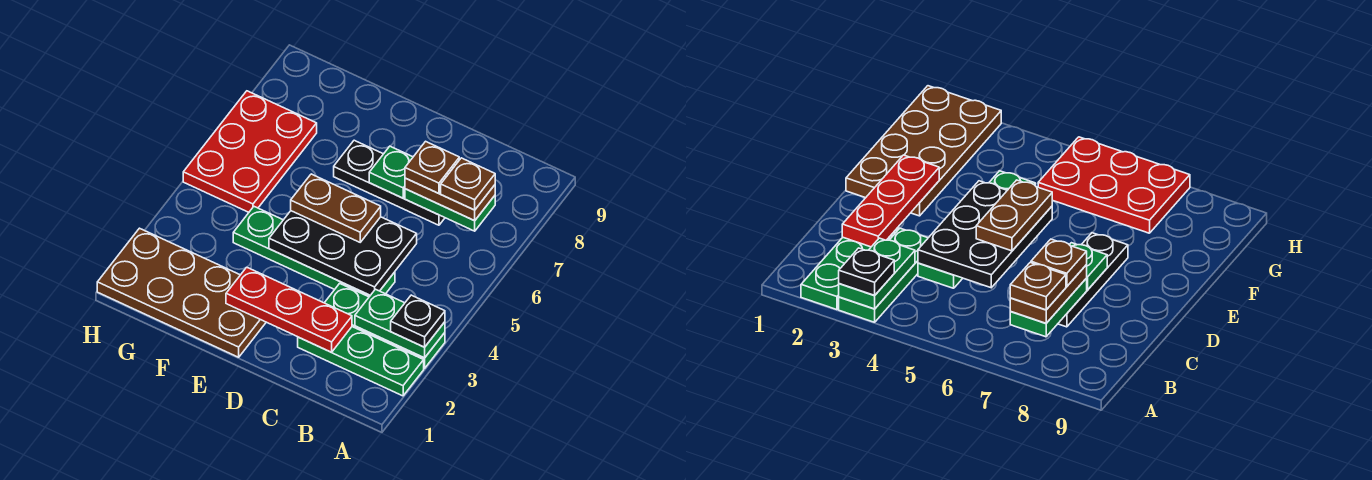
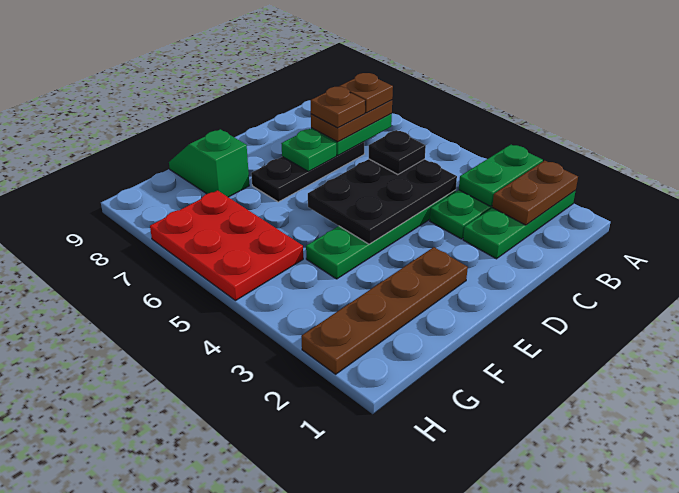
black plate A3 level 3 -> black plate C5 level 3
red plate C2:E2 level 2 -> none
brown plate D5:E5 level 3 -> brown plate A2:B2 level 2
brown plate E1:H2 level 1 -> brown plate E2:H2 level 1
none -> green slope F8:F9 level 1 top 8

